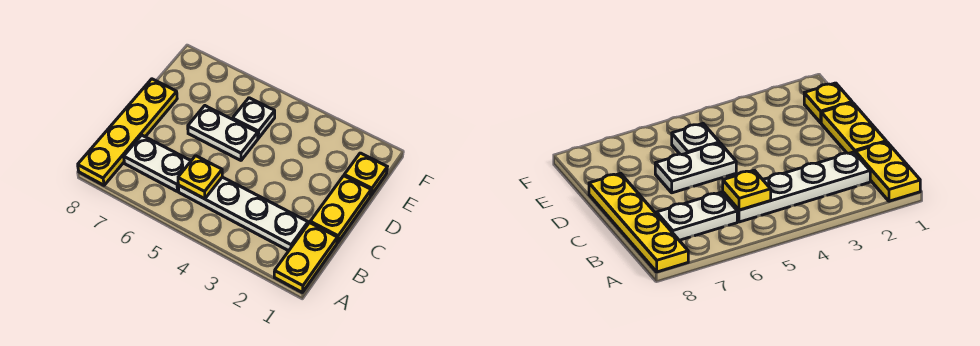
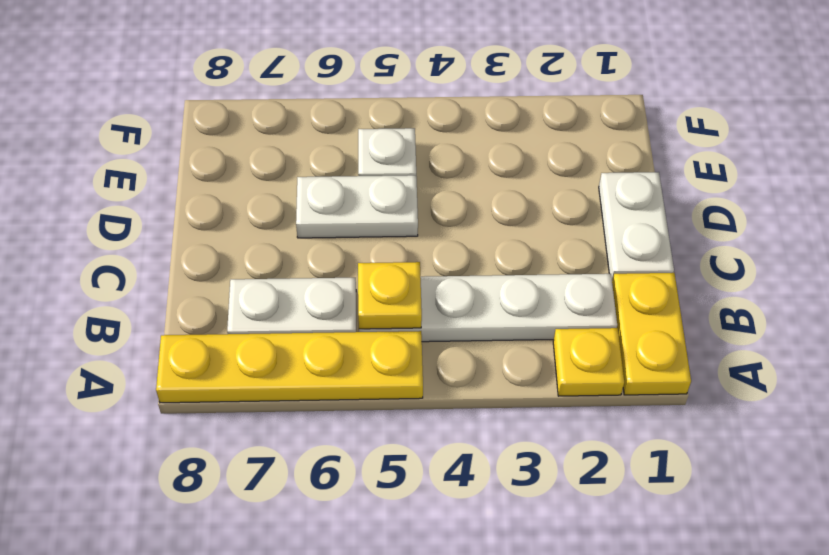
yellow plate A8:D8 level 1 -> yellow plate A5:A8 level 1
yellow plate C1:D1 level 1 -> white plate C1:D1 level 1
yellow plate E1 level 1 -> yellow plate A2 level 1

